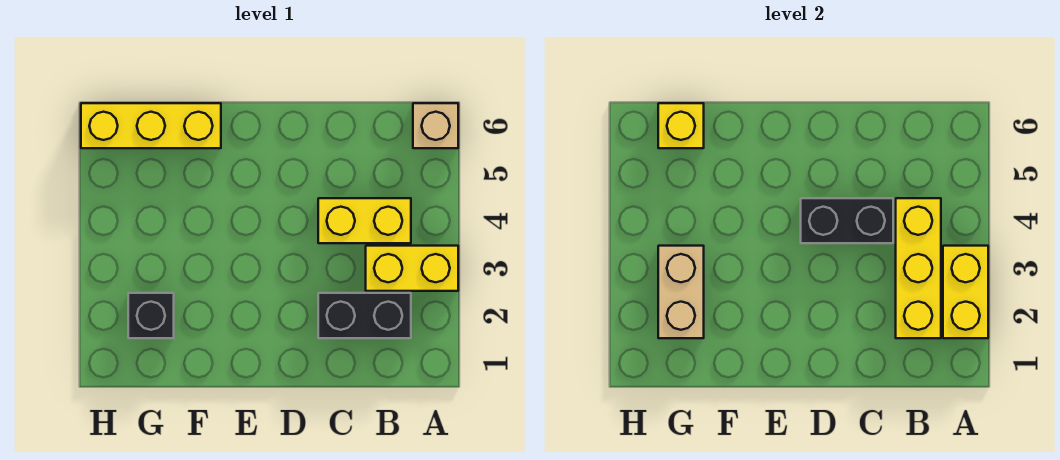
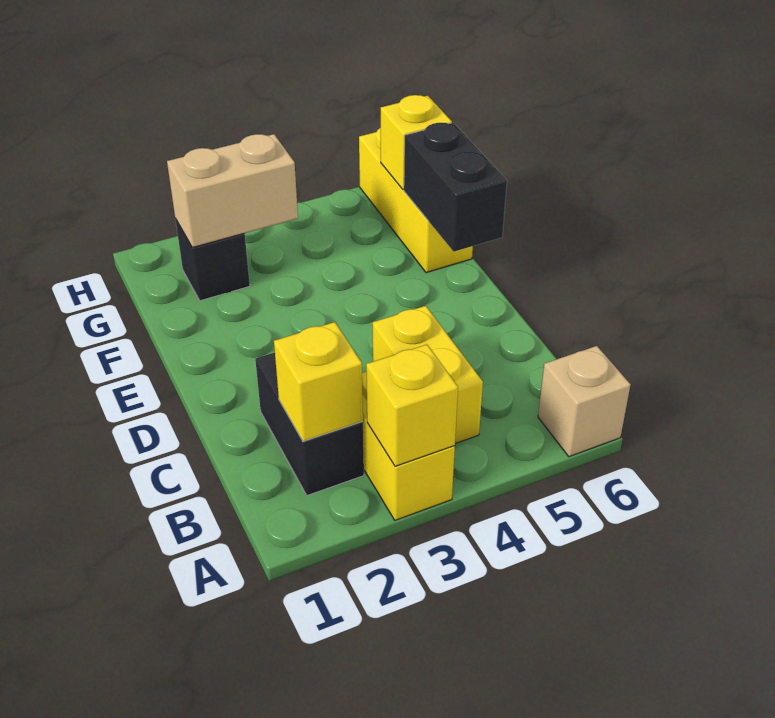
yellow brick A2:A3 level 2 -> yellow brick A3 level 2
yellow brick B2:B4 level 2 -> yellow brick B2 level 2
black brick C4:D4 level 2 -> black brick E6:F6 level 2

